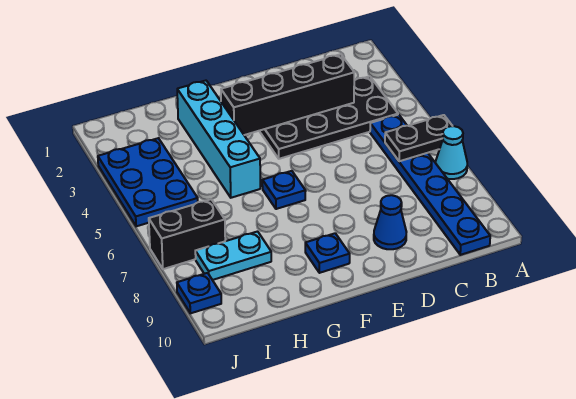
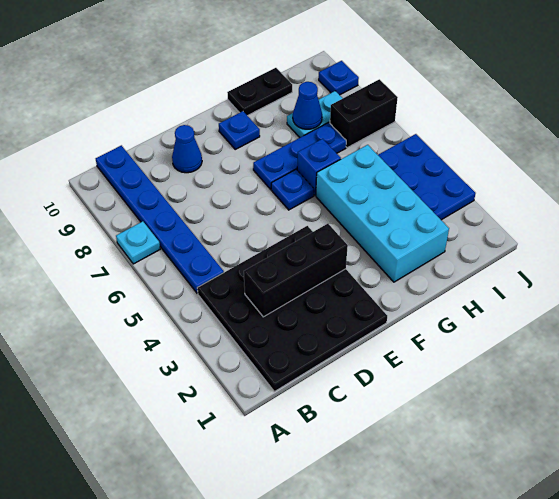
black plate A6:B6 level 2 -> black plate G10:H10 level 1
cyan cone A7 level 1 -> cyan plate A7 level 1
black plate B3:E4 level 1 -> black plate B1:E4 level 1
black brick C3:F3 level 2 -> black brick C3:E3 level 2
none -> blue plate F7:H7 level 1
cyan brick G2:G5 level 1 -> cyan brick G2:H5 level 1
none -> blue brick G6 level 1
none -> blue cone H8 level 2

